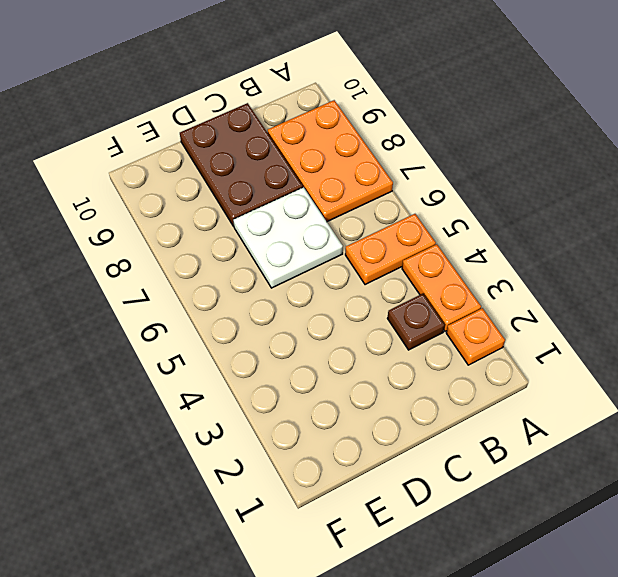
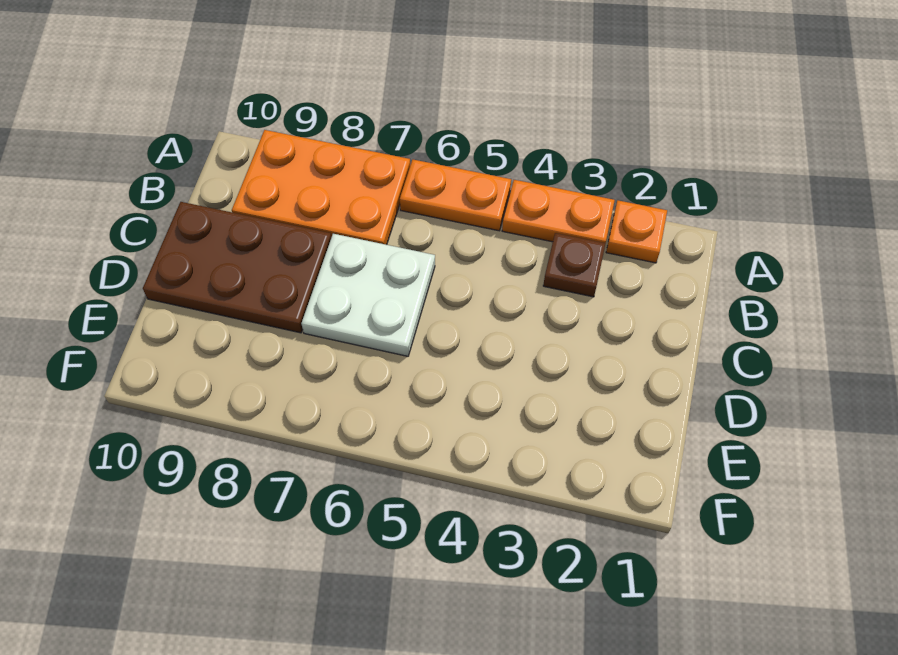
orange plate A5:B5 level 1 -> orange plate A5:A6 level 1

